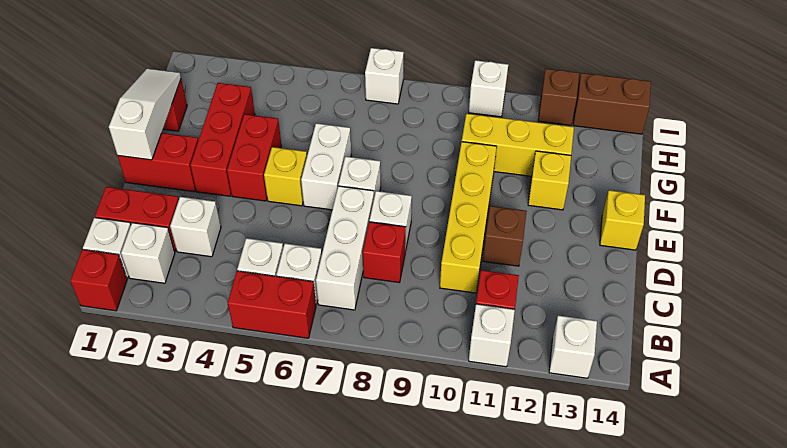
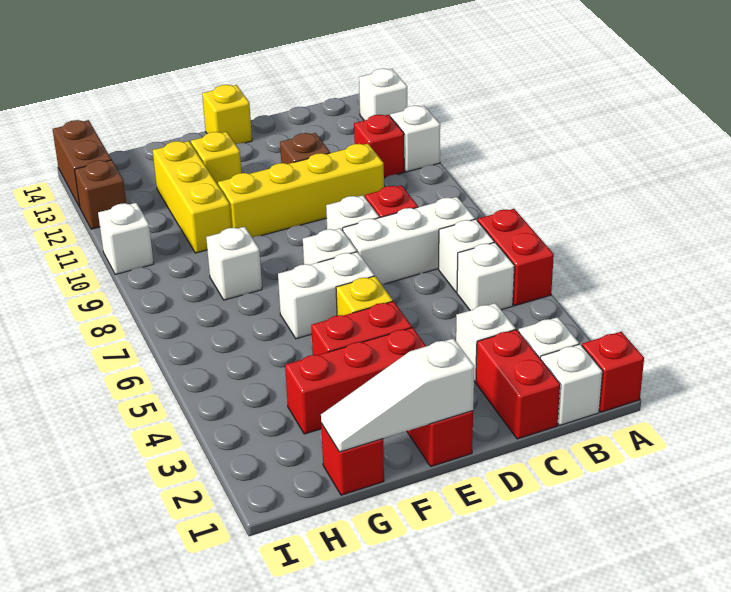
white brick I7 level 1 -> white brick G8 level 1

